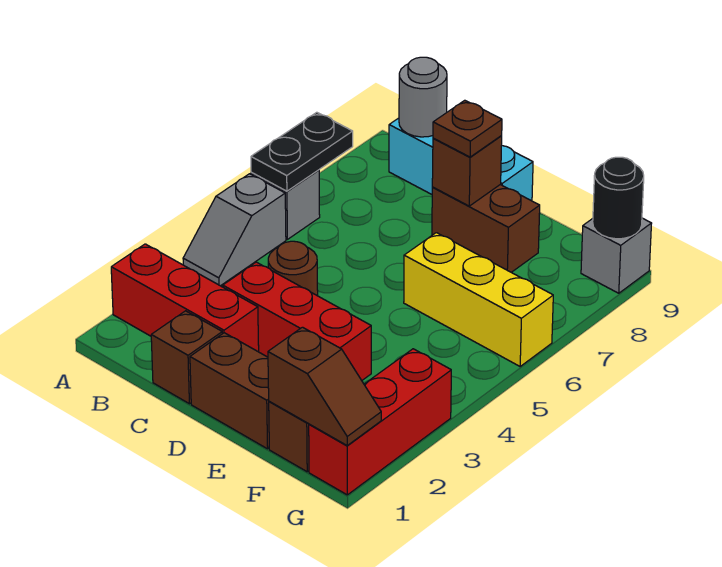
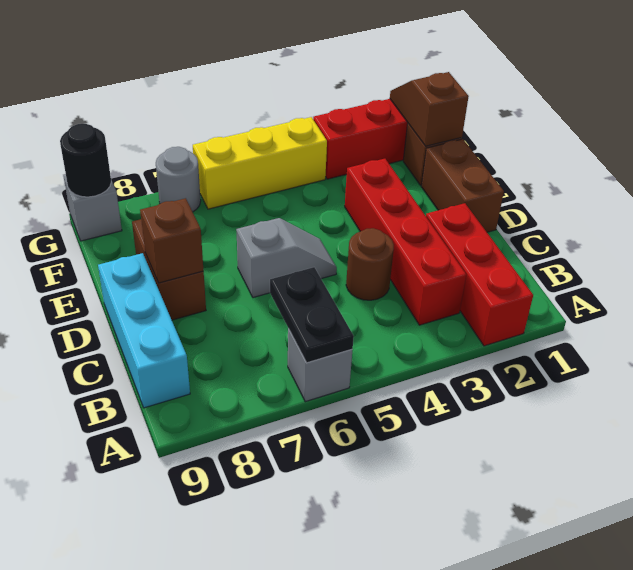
grey slope A4:A5 level 1 top 5 -> grey slope D5:D6 level 1 top 6
black plate A6:A7 level 2 -> black plate A6:B6 level 2
grey round brick B9 level 2 -> grey round brick G7 level 1
brown brick C1 level 1 -> none
red brick C3:E3 level 1 -> red brick B3:E3 level 1
brown plate D8 level 3 -> none
yellow brick E6:G6 level 1 -> yellow brick G4:G6 level 1

